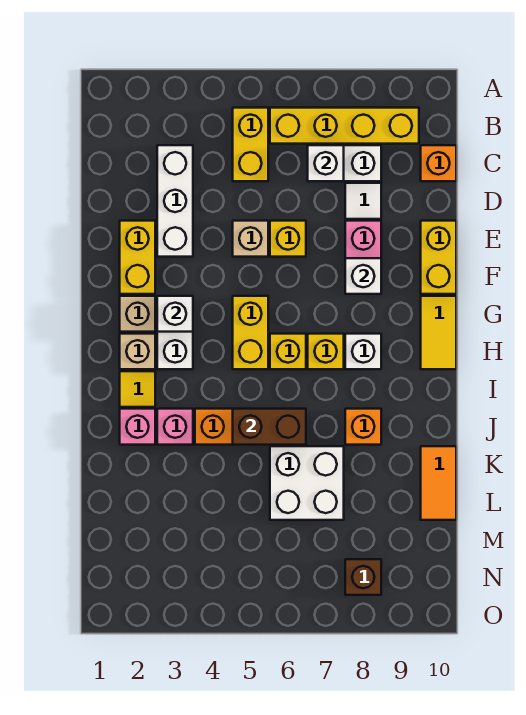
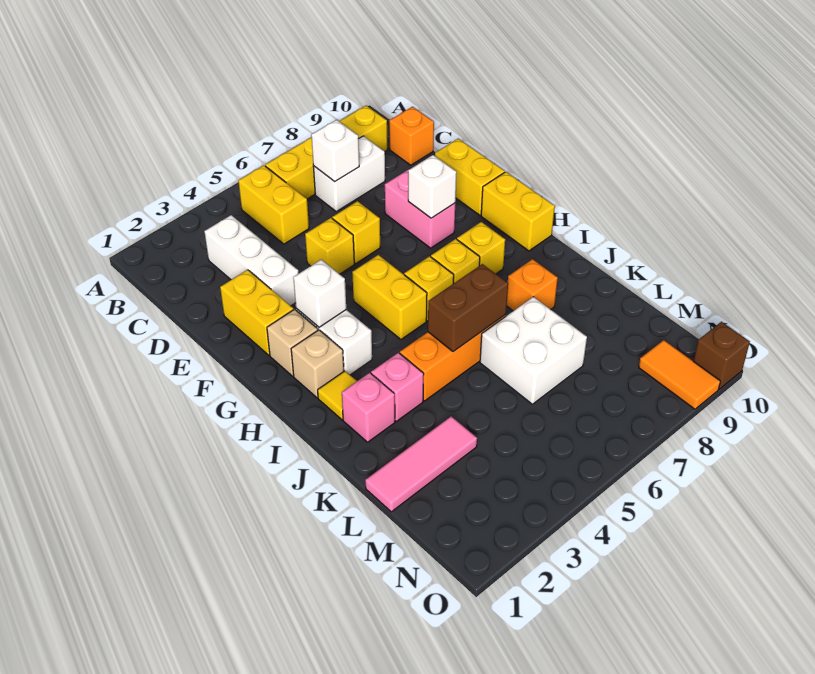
white tile D8 level 1 -> none
tan brick E5 level 1 -> yellow brick E5 level 1
yellow tile G10:H10 level 1 -> yellow brick G10:H10 level 1
white brick H8 level 1 -> yellow brick H8 level 1
orange tile K10:L10 level 1 -> orange tile N9:O9 level 1
none -> pink tile L1:L3 level 1
brown brick N8 level 1 -> brown brick O10 level 1

